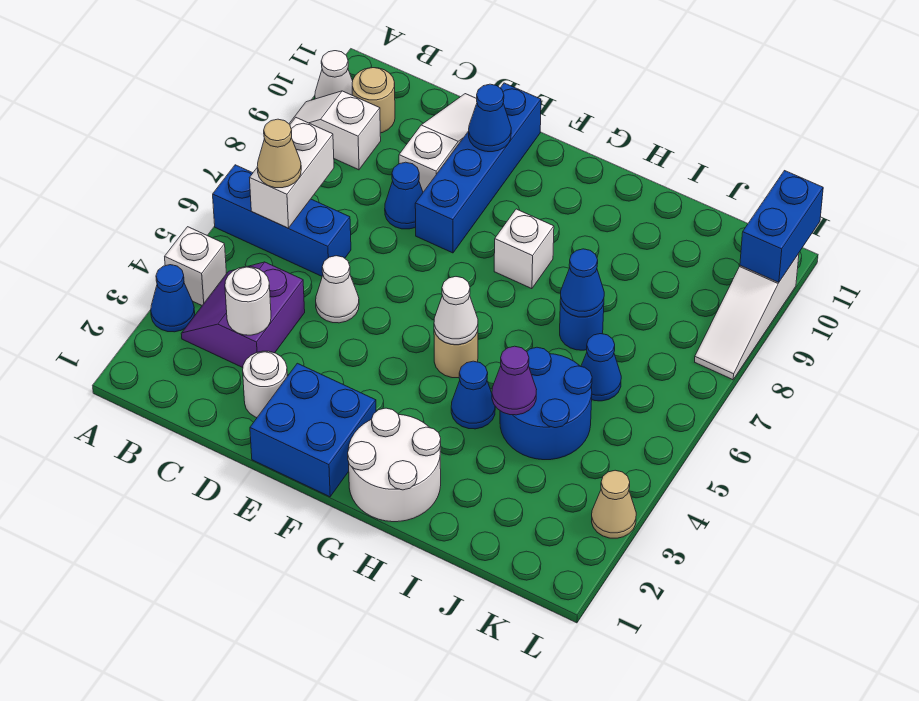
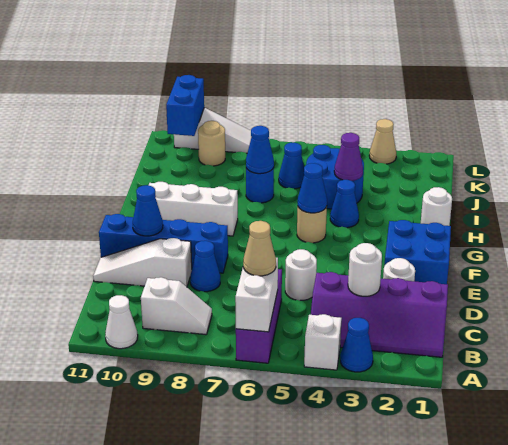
blue brick A6:C6 level 1 -> purple brick A6:C6 level 1
white slope A9:B9 level 1 top B -> white slope B8:B9 level 1 top 9
purple slope B3:C4 level 1 top C -> purple slope B1:C4 level 1 top C
white brick B6:B7 level 2 -> white brick A6:B6 level 2
tan round brick B10 level 1 -> tan round brick K9 level 1
white cone D5 level 1 -> white round brick D5 level 1
white round brick G1:H2 level 1 -> white round brick H1 level 1
white cone G5 level 2 -> blue cone G5 level 2
white brick G8 level 1 -> white brick G8:G10 level 1
blue brick L10:L11 level 2 -> blue brick K10:L10 level 2

